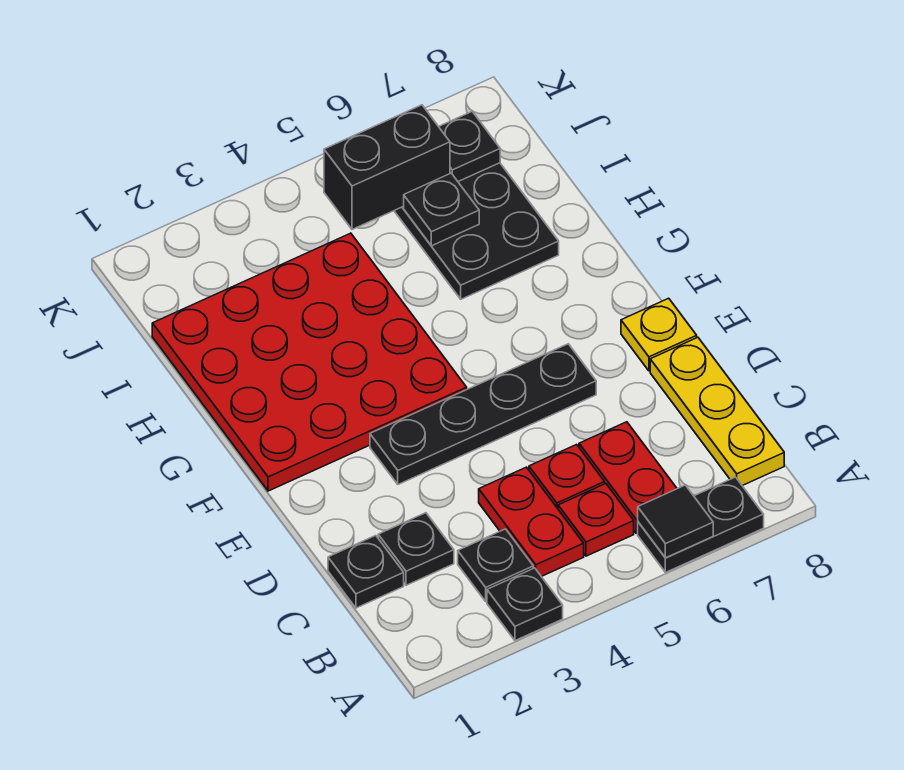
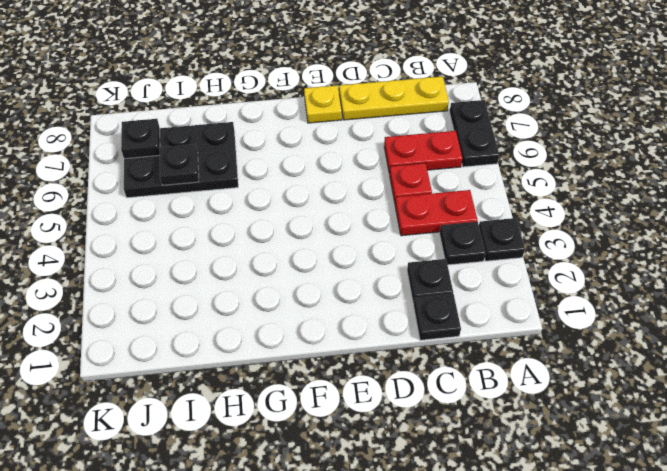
black tile A6 level 2 -> none
red plate B5 level 1 -> none
black plate E3:E6 level 1 -> none
red plate F1:I4 level 1 -> none
black brick J5:J6 level 2 -> none

